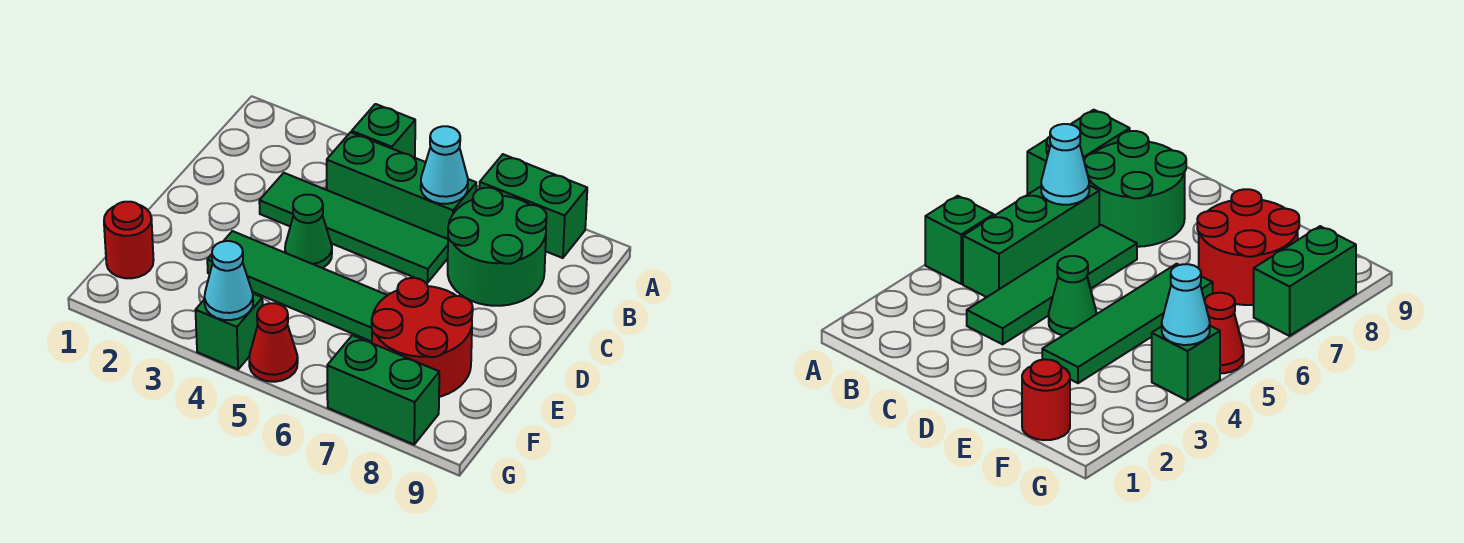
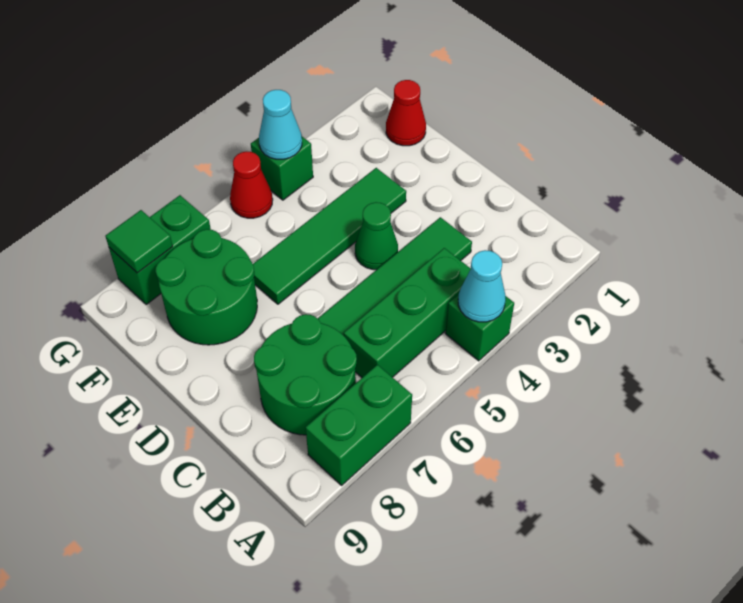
cyan cone B6 level 2 -> cyan cone A4 level 2
red round brick E7:F8 level 1 -> green round brick E7:F8 level 1
red round brick F1 level 1 -> red cone F1 level 1
none -> green tile G8 level 2

